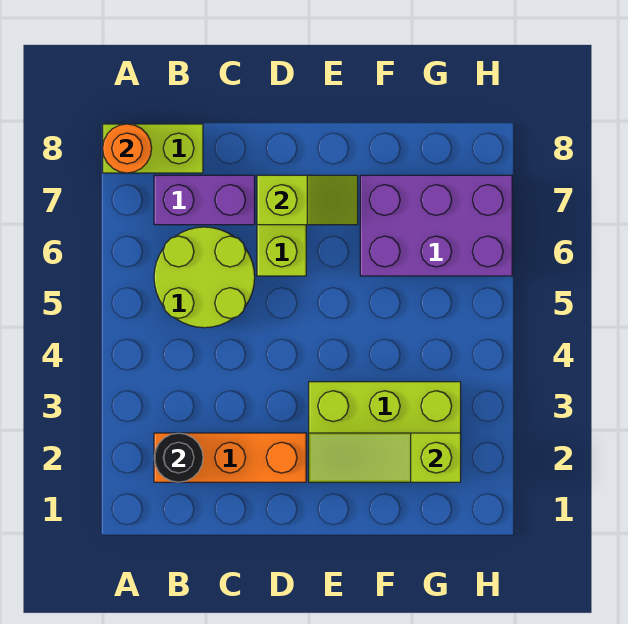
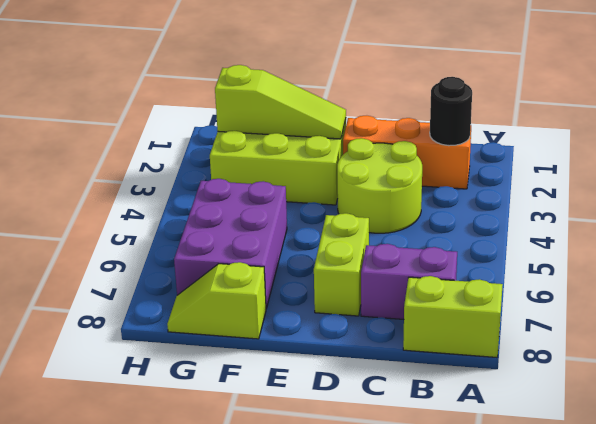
orange round brick A8 level 2 -> none
lime round brick B5:C6 level 1 -> lime round brick C3:D4 level 1
lime slope D7:E7 level 2 top D -> lime slope F8:G8 level 1 top F
purple brick F6:H7 level 1 -> purple brick F5:G7 level 1

